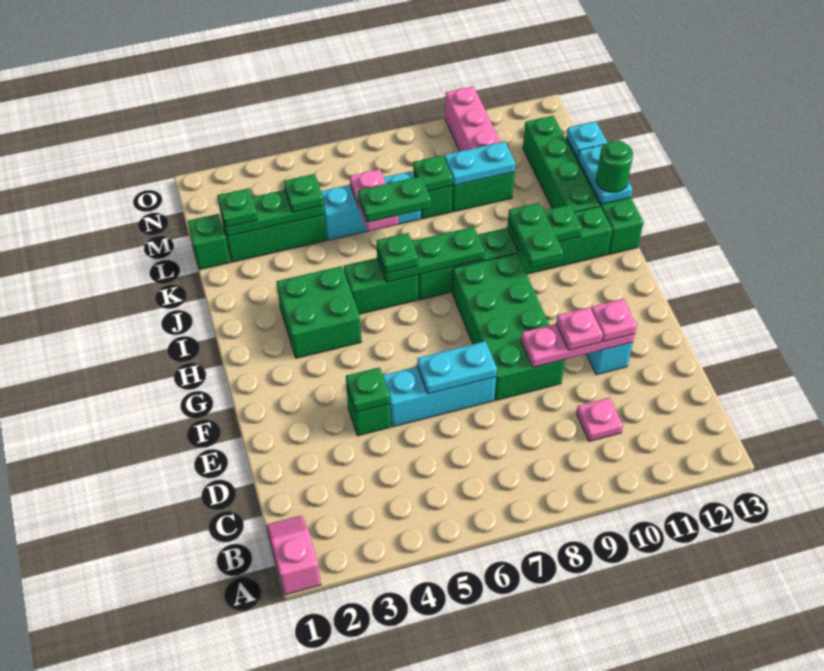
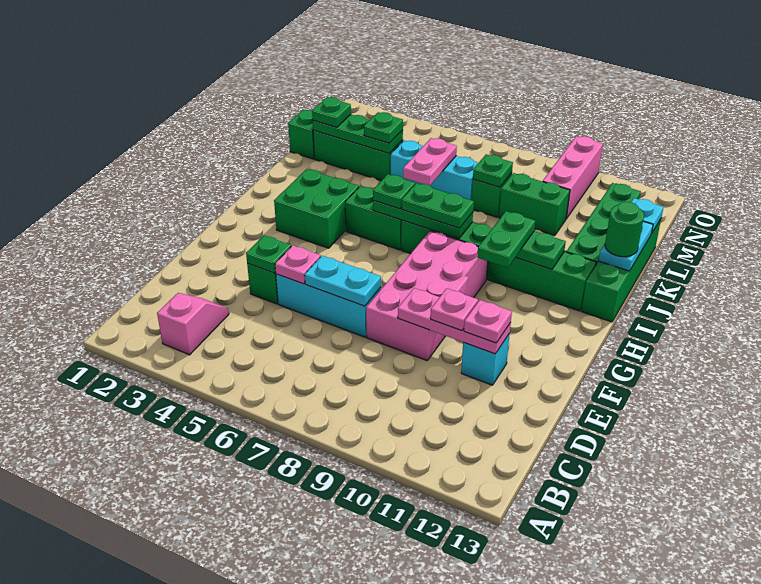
pink slope A1:B1 level 1 top A -> pink slope B3:C3 level 1 top B
pink plate C10 level 1 -> pink plate E5 level 2
green brick E8:H9 level 1 -> pink brick E8:H9 level 1
green plate K6:K7 level 3 -> green plate I7:I8 level 3
cyan plate L9:L10 level 2 -> none

